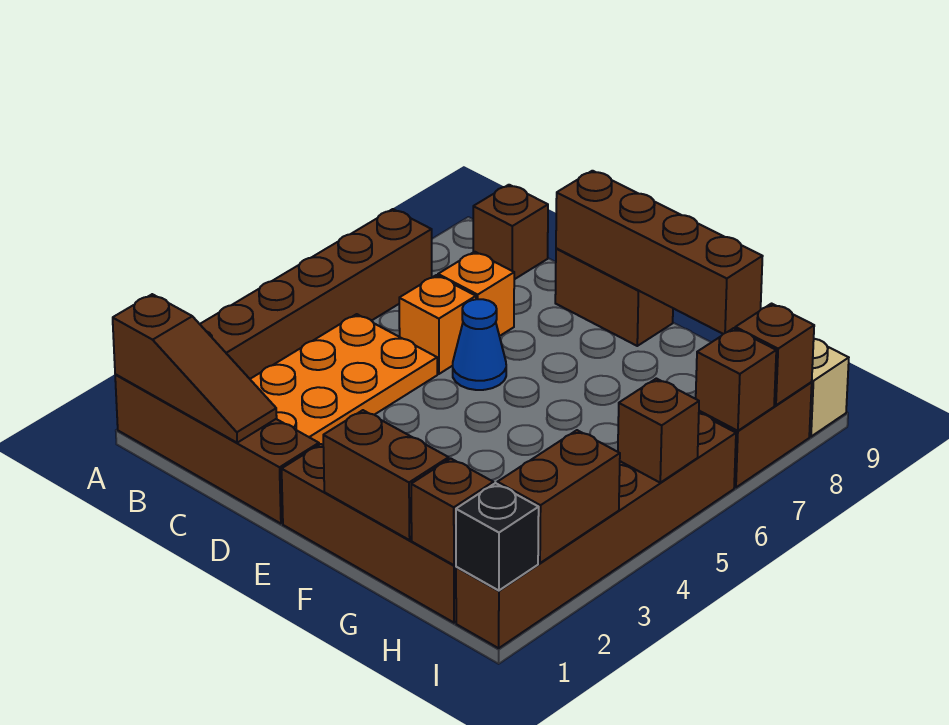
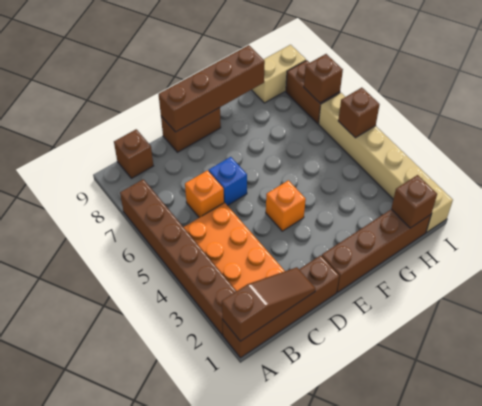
orange brick C7 level 1 -> orange brick E4 level 1
blue cone D6 level 1 -> blue brick D6 level 1
brown brick F1:G1 level 2 -> none
brown brick I1:I6 level 1 -> tan brick I1:I6 level 1
black brick I1 level 2 -> none
brown brick I2:I3 level 2 -> none
brown brick I8 level 2 -> none

